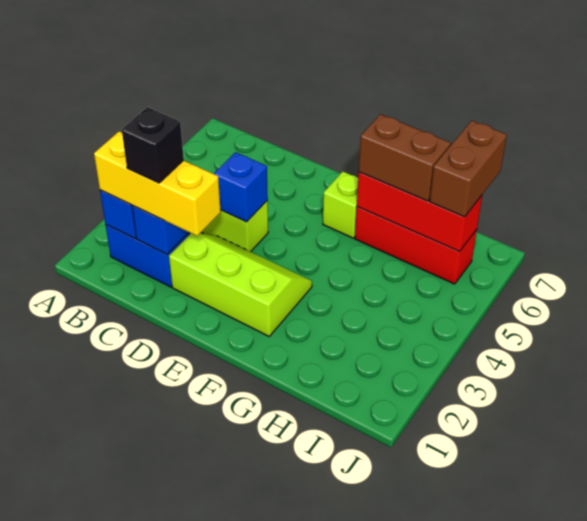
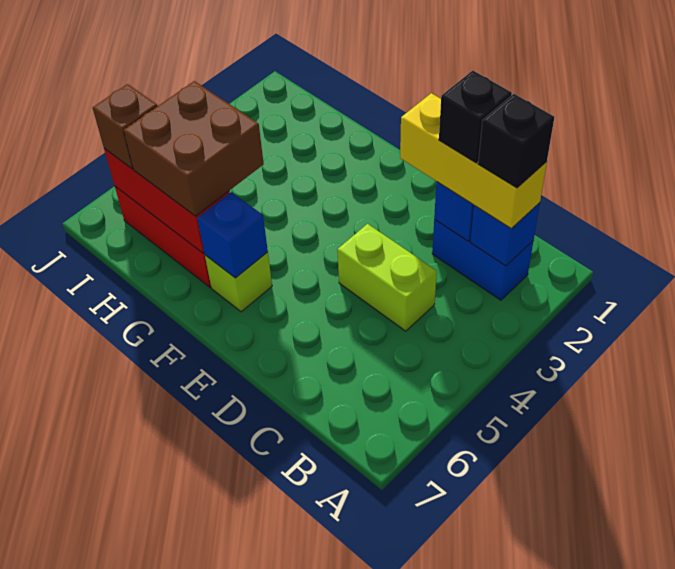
none -> black brick B2 level 4
lime slope D2:F3 level 1 top 2 -> none
blue brick D4 level 2 -> blue brick F6 level 2
brown brick G6:H6 level 3 -> brown brick G5:H6 level 3
brown brick I6:I7 level 3 -> brown brick I6 level 3

